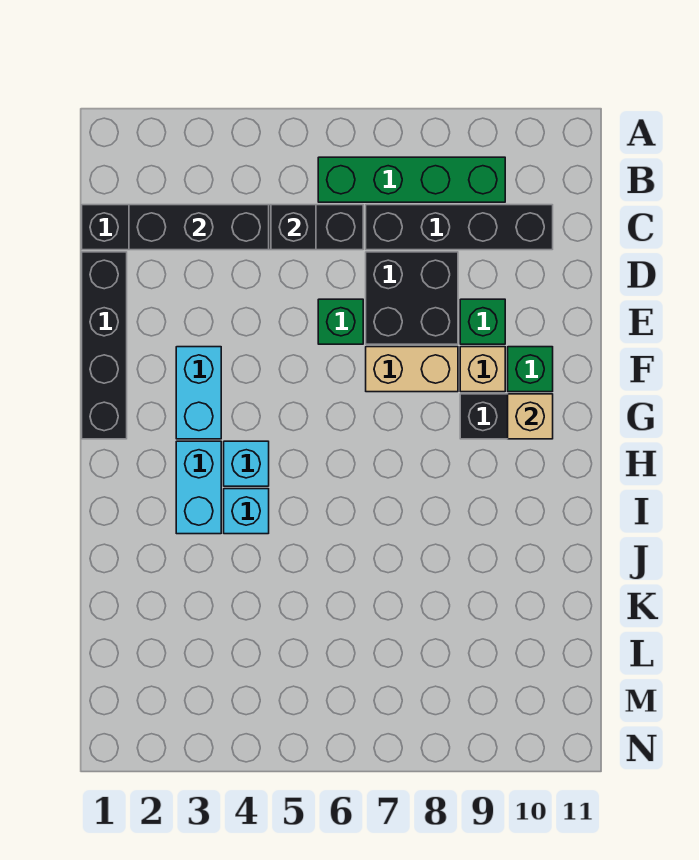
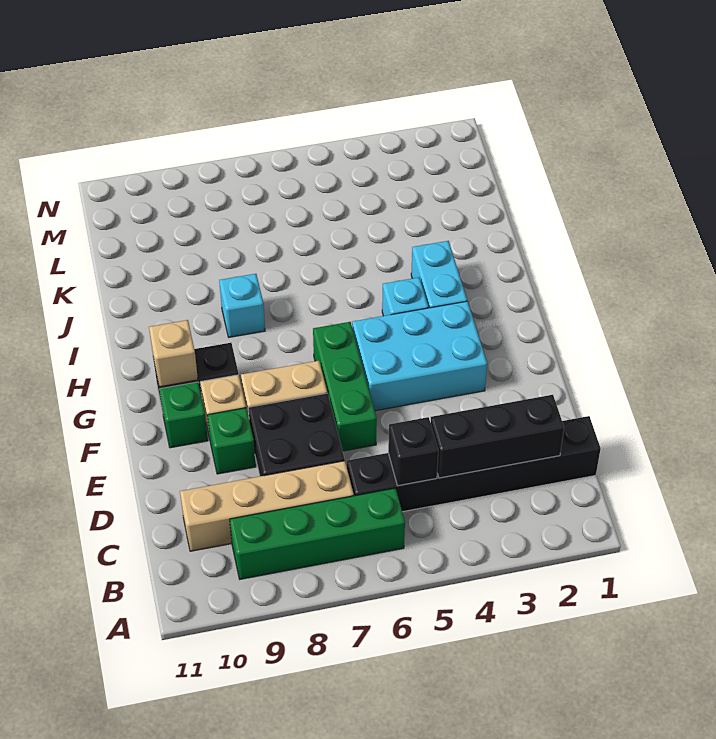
black brick C7:C10 level 1 -> tan brick C7:C10 level 1
black brick D1:G1 level 1 -> none
green brick E6 level 1 -> green brick E6:G6 level 1
cyan brick F3:G3 level 1 -> cyan brick F3:G5 level 1
cyan brick I4 level 1 -> cyan brick I8 level 1

